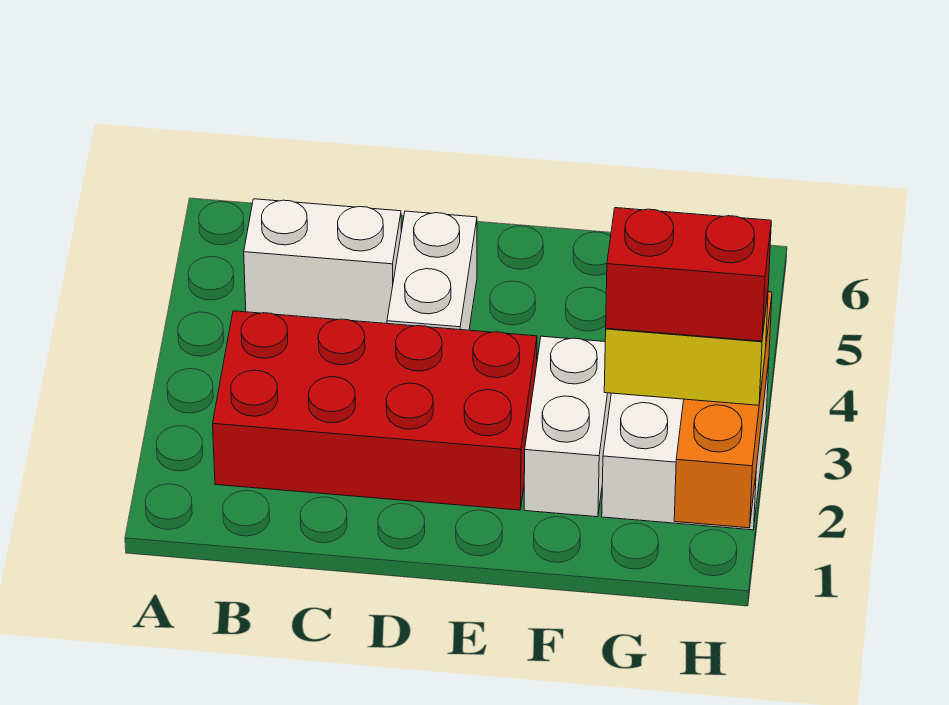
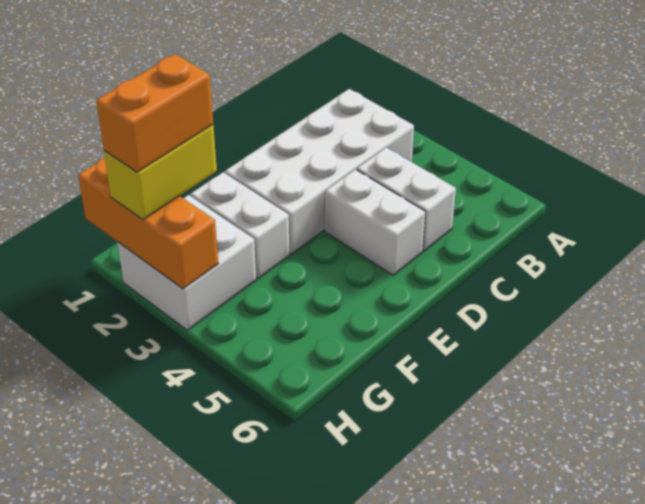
red brick B2:E3 level 1 -> white brick B2:E3 level 1
white brick B5:C5 level 1 -> white brick C4:C5 level 1
red brick G2:H2 level 4 -> orange brick G2:H2 level 4

